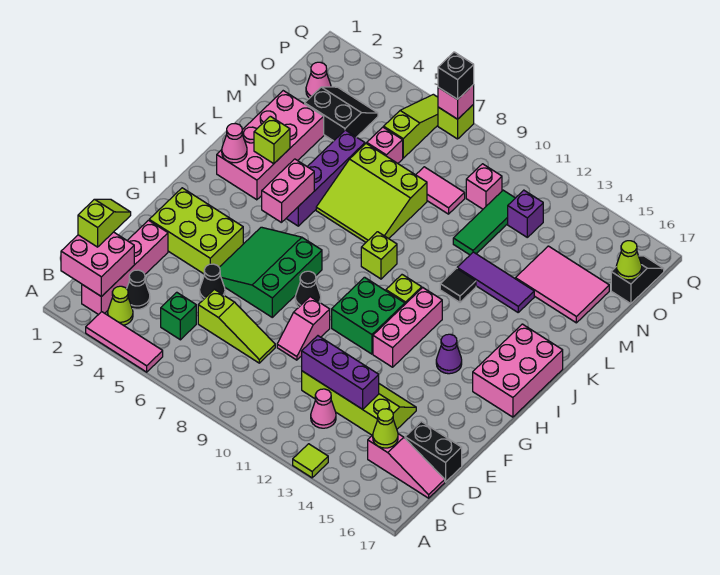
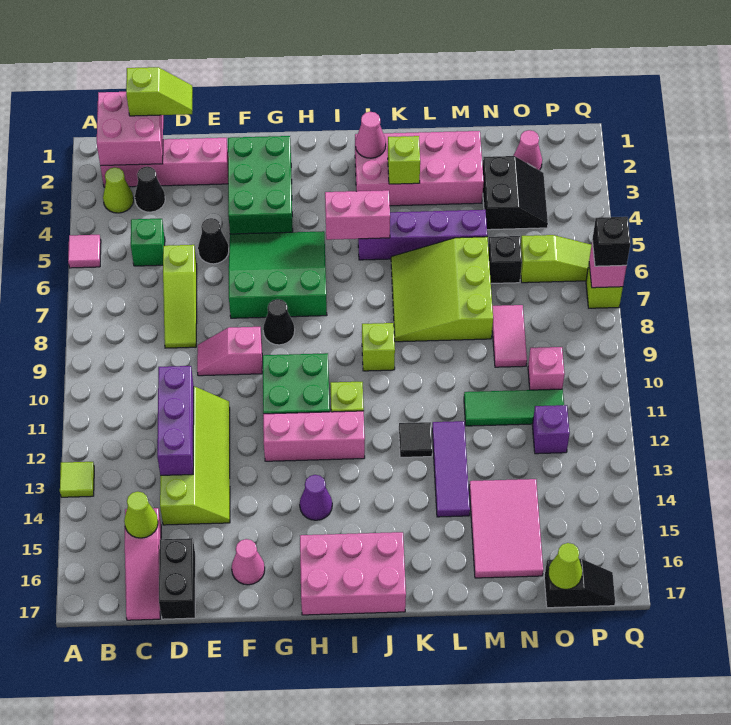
pink tile A3:A5 level 1 -> pink tile A5 level 1
pink cone C12 level 1 -> pink cone F16 level 1
lime brick F2:G4 level 1 -> green brick F2:G4 level 1
pink brick N6 level 1 -> black brick N6 level 1

